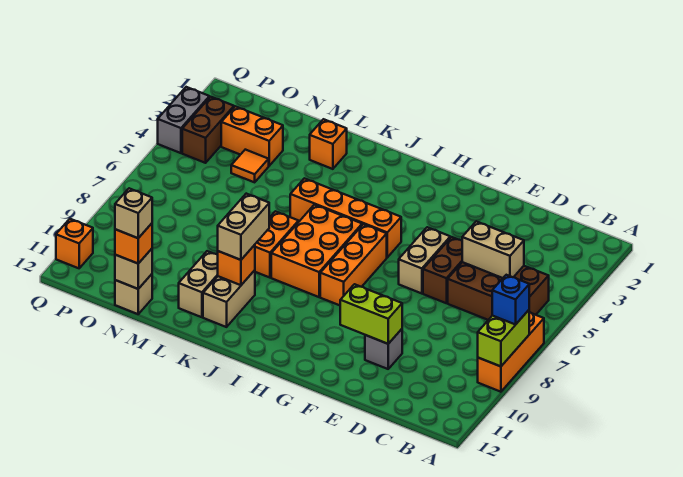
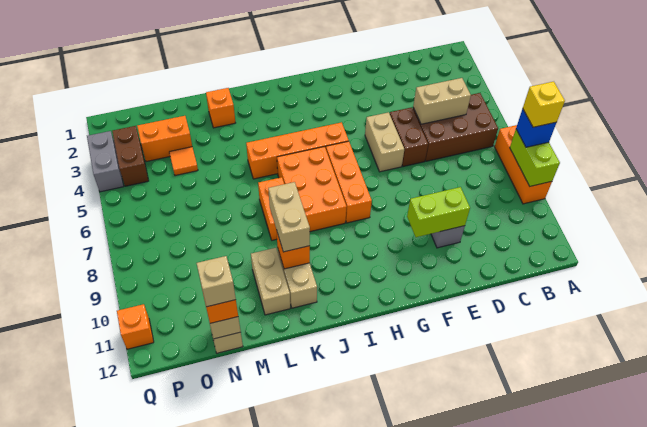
none -> yellow brick A8 level 4

